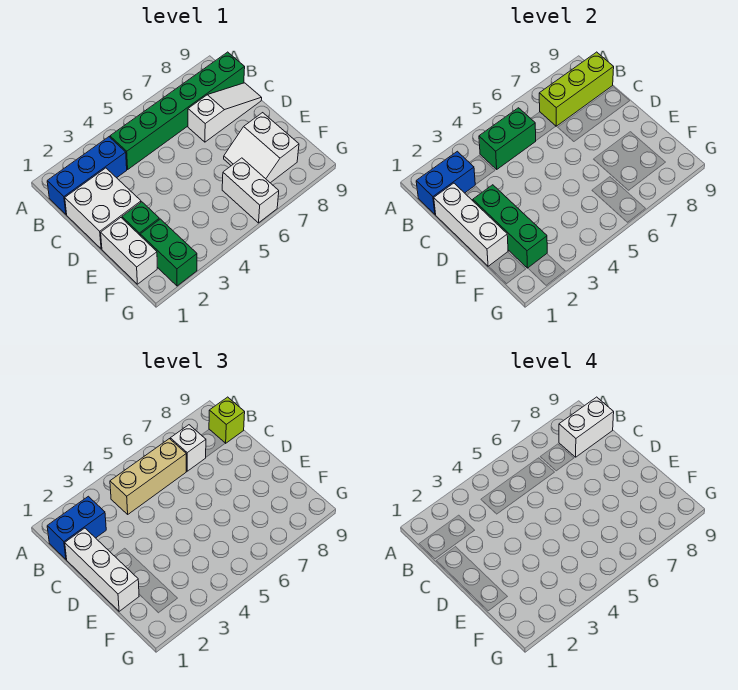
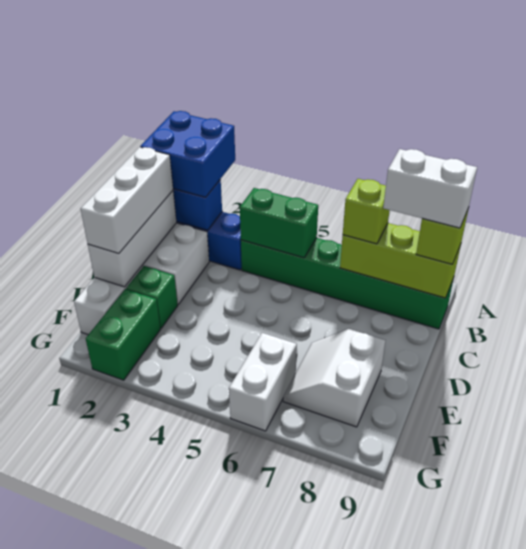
blue brick B1:B2 level 3 -> blue brick A1:B2 level 3
tan brick B4:B6 level 3 -> none
white brick B7 level 3 -> lime brick B7 level 3
white slope C7:C9 level 1 top 7 -> none
green brick D2:F2 level 2 -> none

